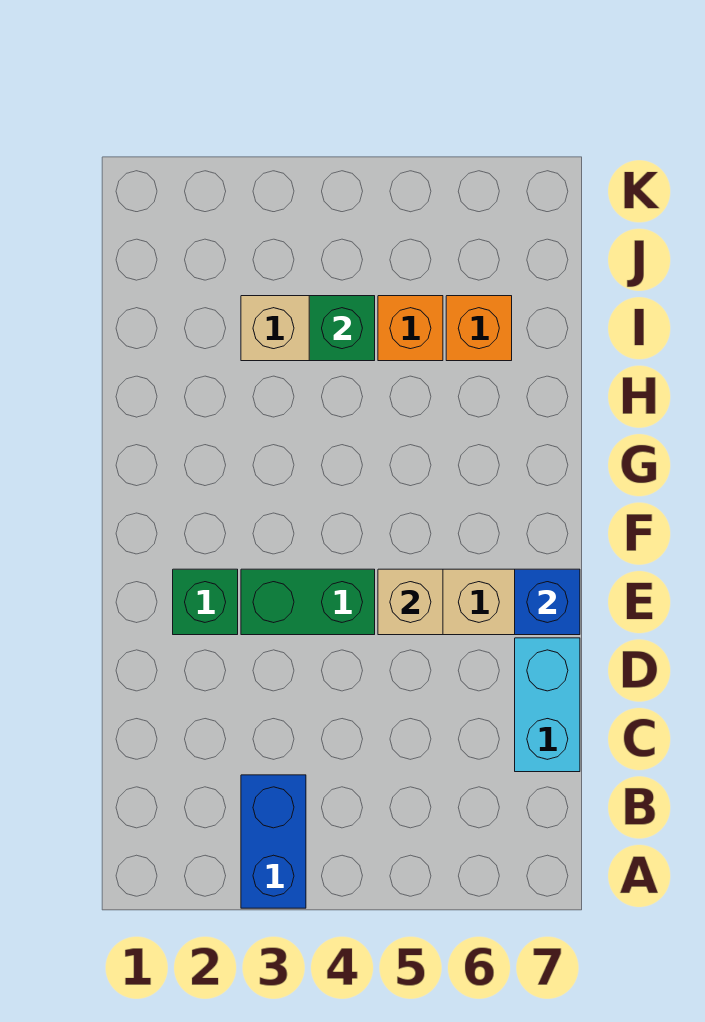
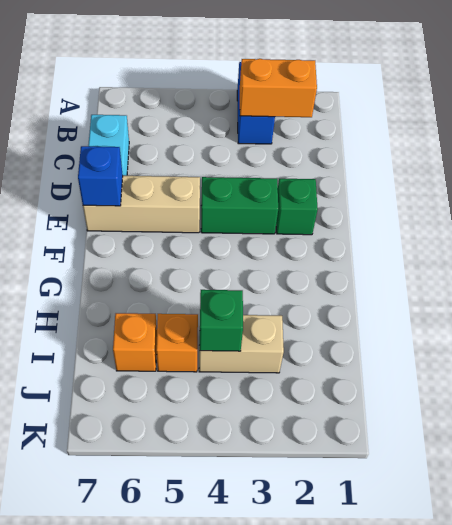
none -> orange brick B2:B3 level 2
tan brick E5 level 2 -> none

